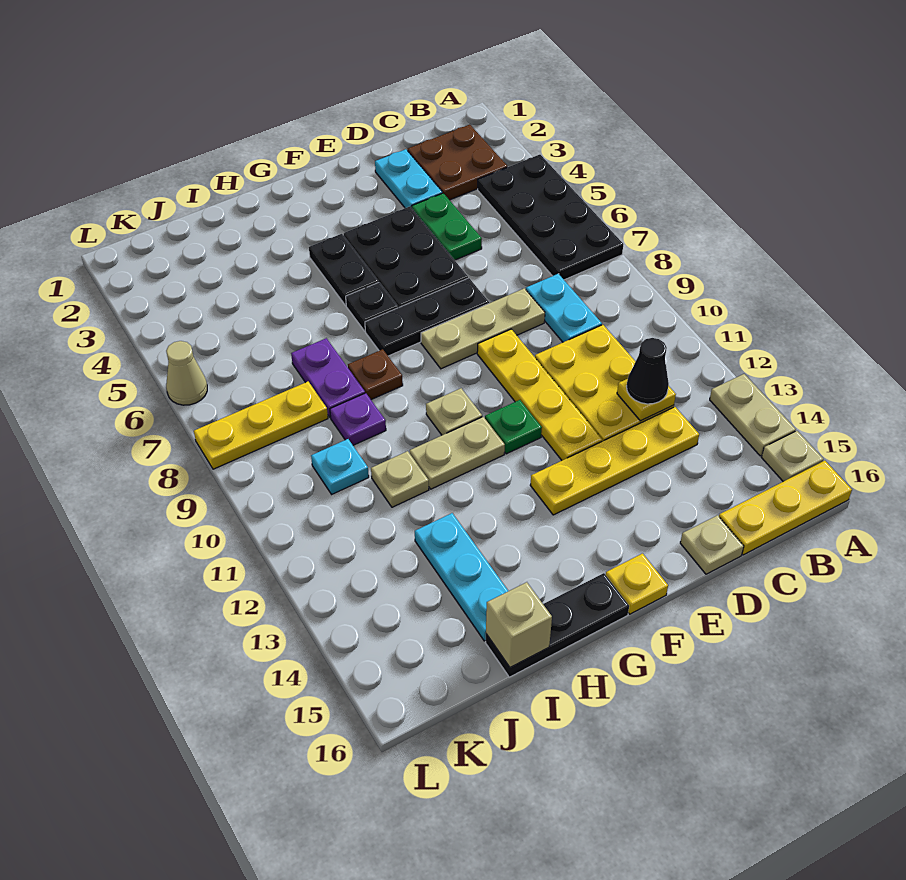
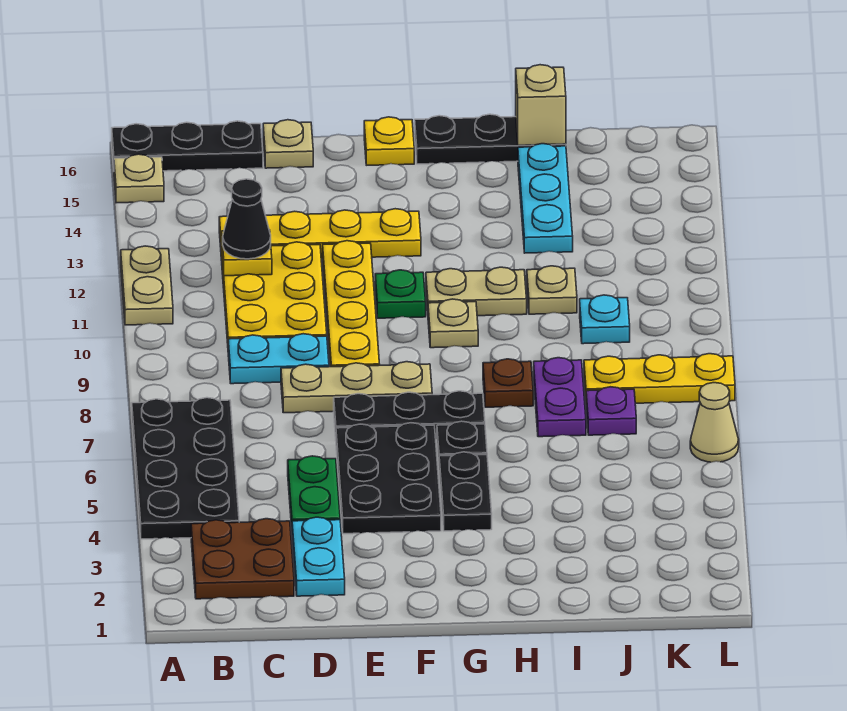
tan plate A13:A14 level 1 -> tan plate A11:A12 level 1
yellow plate A16:C16 level 1 -> black plate A16:C16 level 1
cyan plate C8:C9 level 1 -> cyan plate C9:D9 level 1
purple plate I9 level 1 -> purple plate J7 level 1

